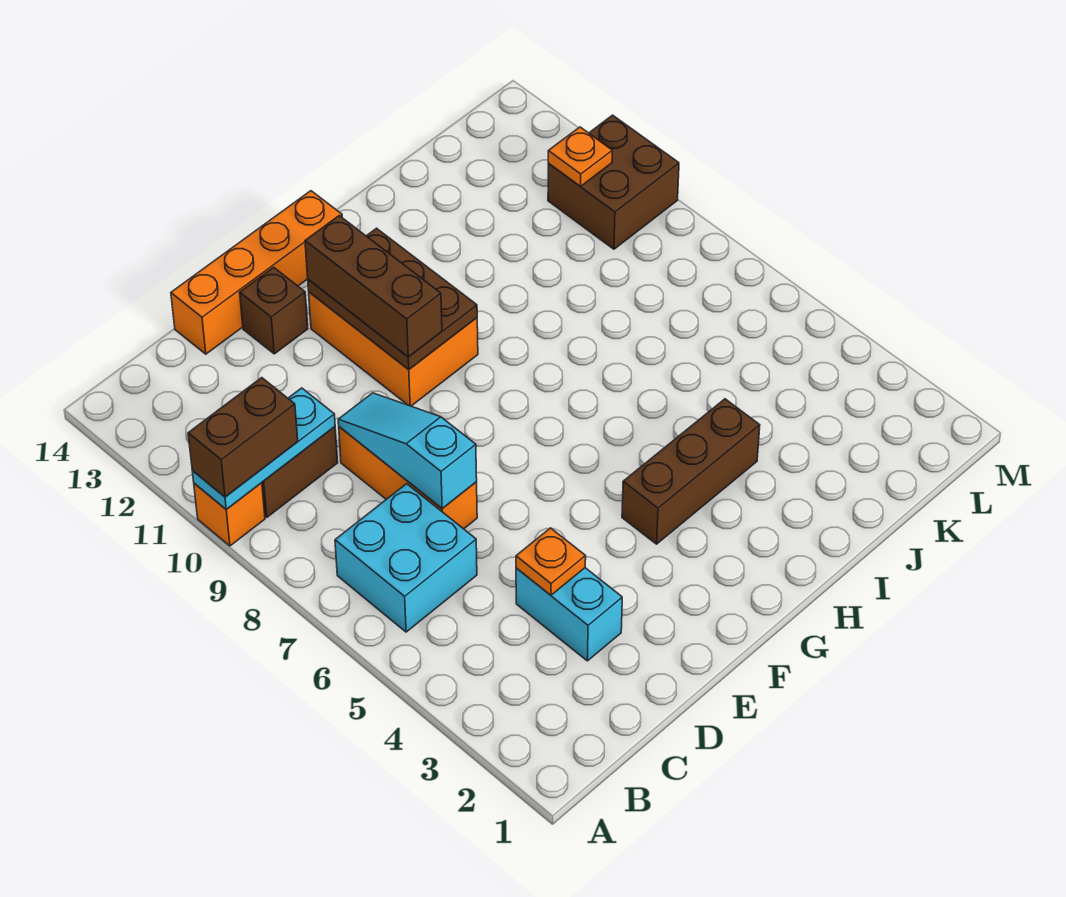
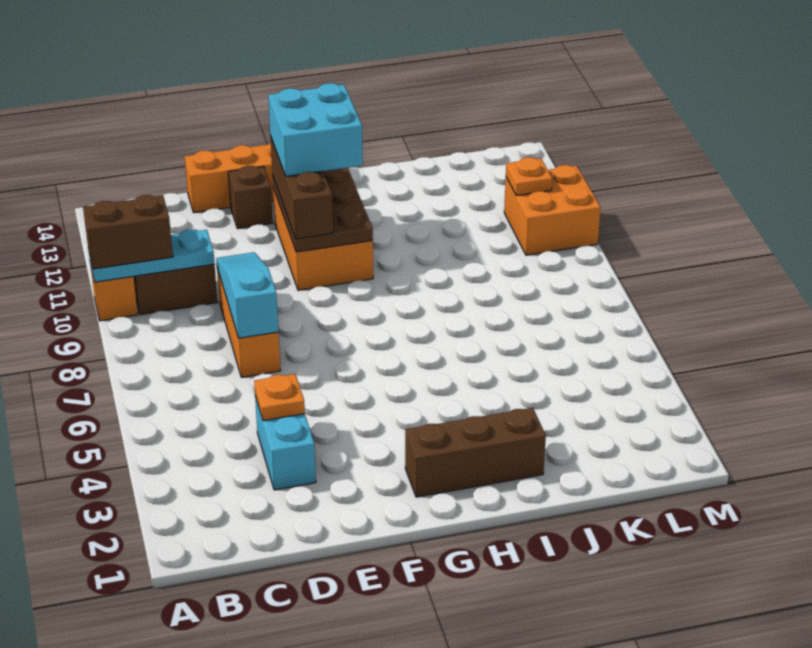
cyan brick B6:C7 level 1 -> cyan brick F11:G12 level 4
brown brick G4:I4 level 1 -> brown brick G2:I2 level 1
brown brick L10:M11 level 1 -> orange brick L10:M11 level 1

